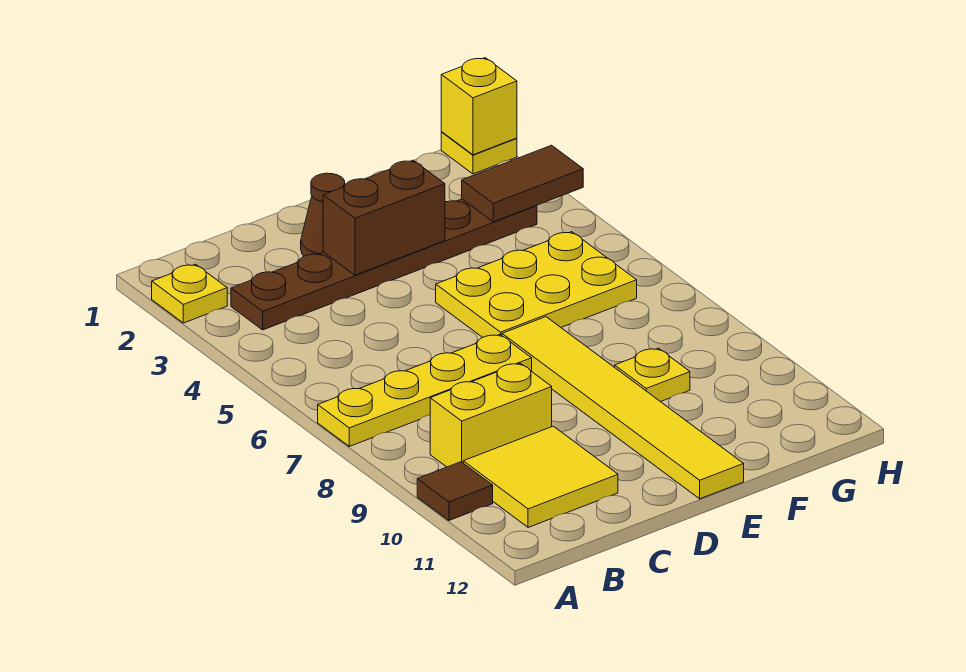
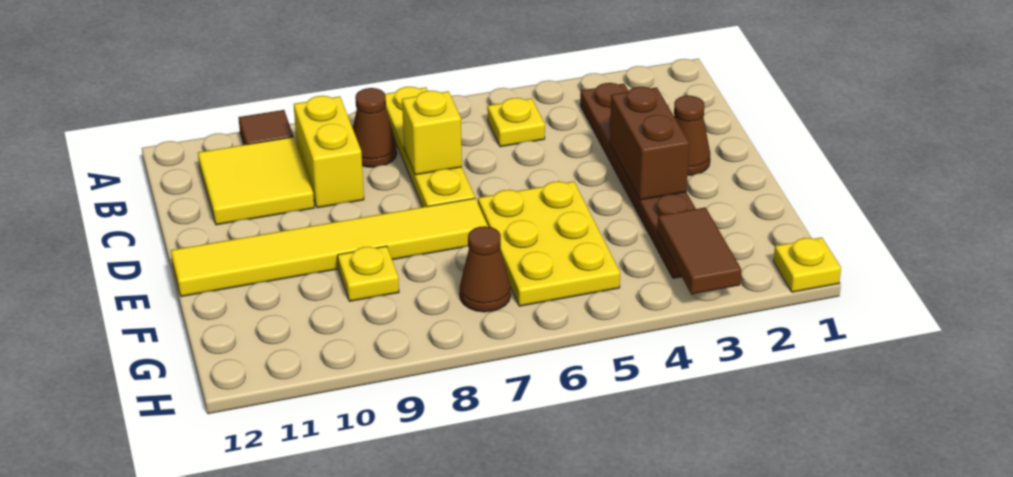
yellow plate A2 level 1 -> yellow plate B5 level 1
none -> brown cone B8 level 1
none -> brown cone G7 level 1
yellow brick H1 level 2 -> yellow brick C7 level 2

